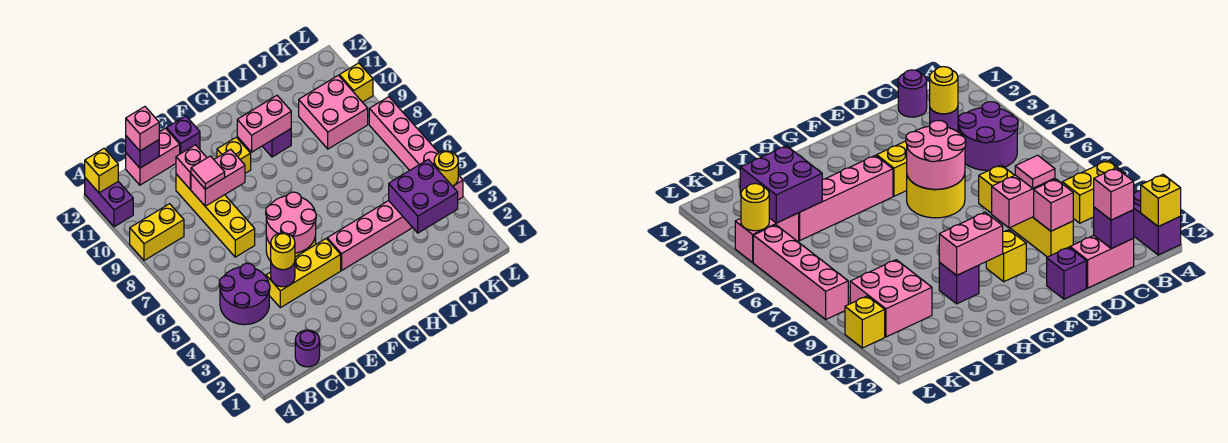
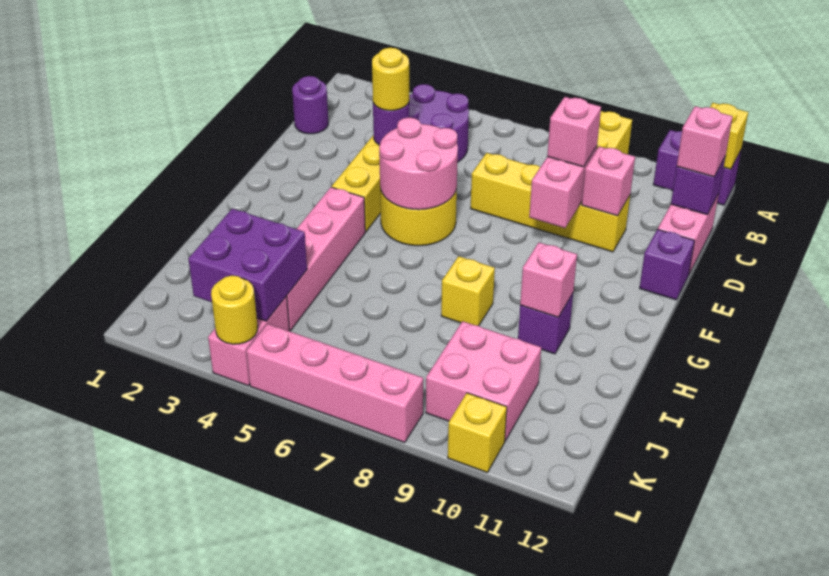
pink tile D9 level 3 -> pink brick D9 level 3
yellow brick F10 level 1 -> yellow brick H8 level 1
pink brick G10:H10 level 2 -> pink brick H10 level 2

